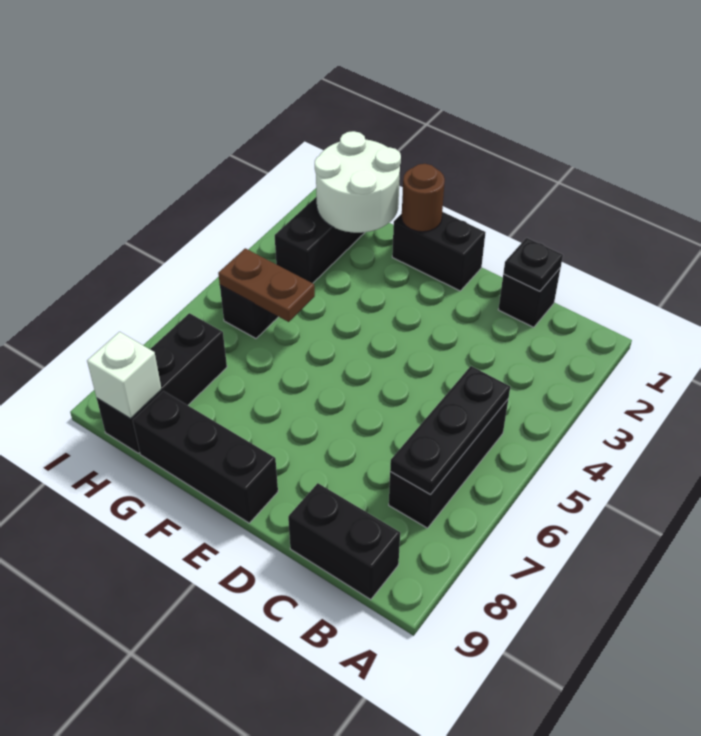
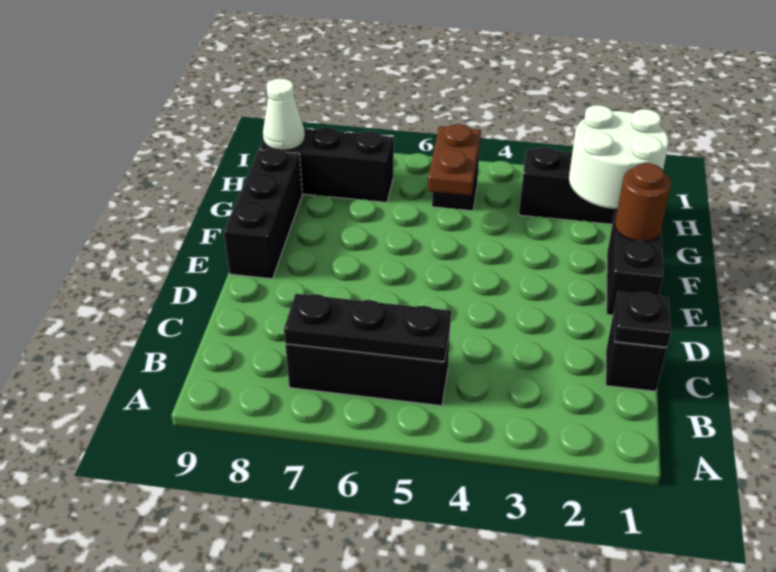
black brick B9:C9 level 1 -> none
white brick H9 level 2 -> white cone H9 level 2

